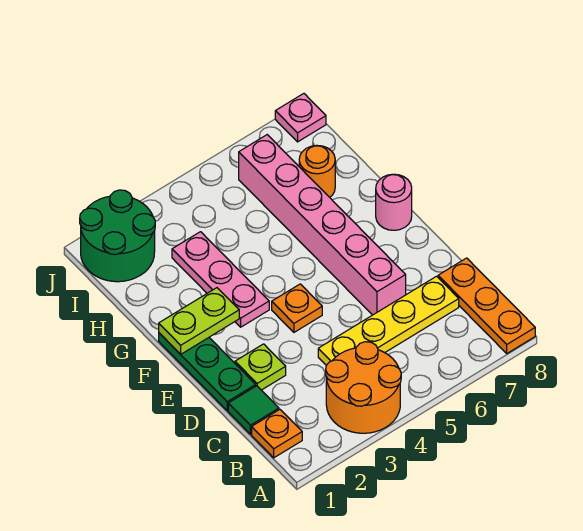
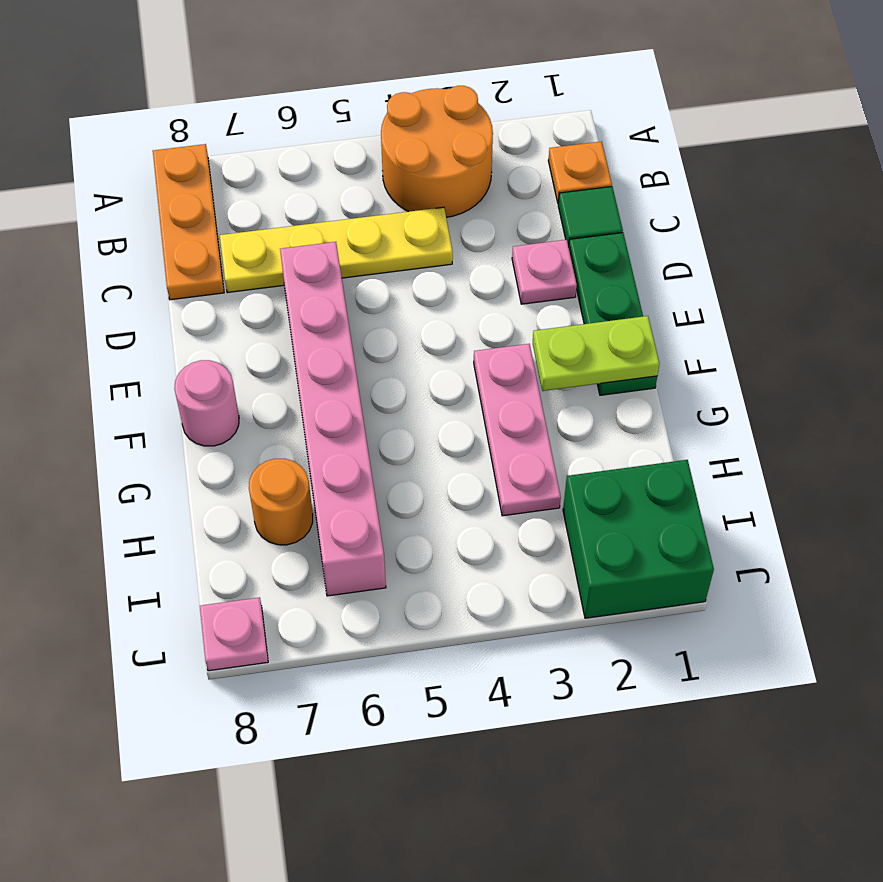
lime plate D2 level 1 -> pink plate D2 level 1
orange plate E4 level 1 -> none
green round brick I1:J2 level 1 -> green brick I1:J2 level 1

